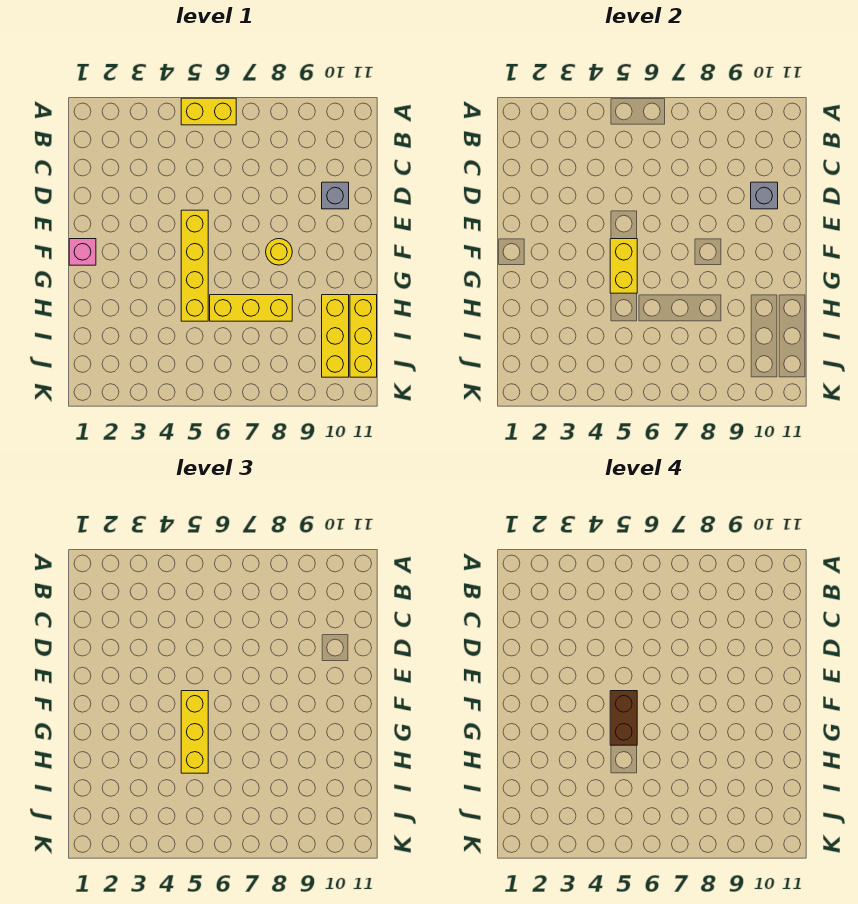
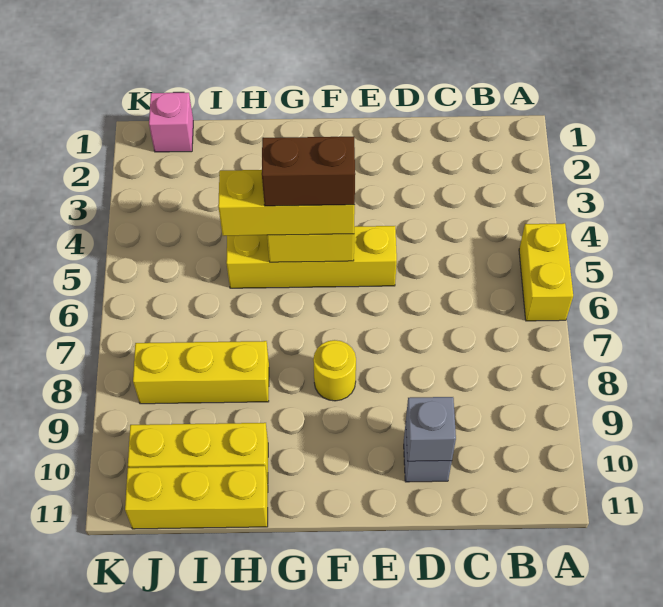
pink brick F1 level 1 -> pink brick J1 level 1
yellow brick H6:H8 level 1 -> yellow brick H8:J8 level 1

